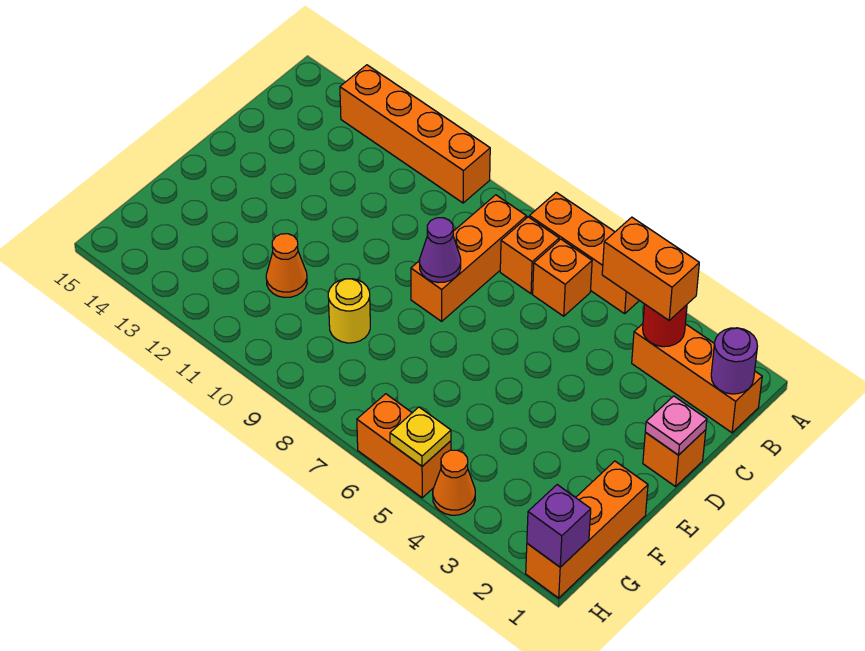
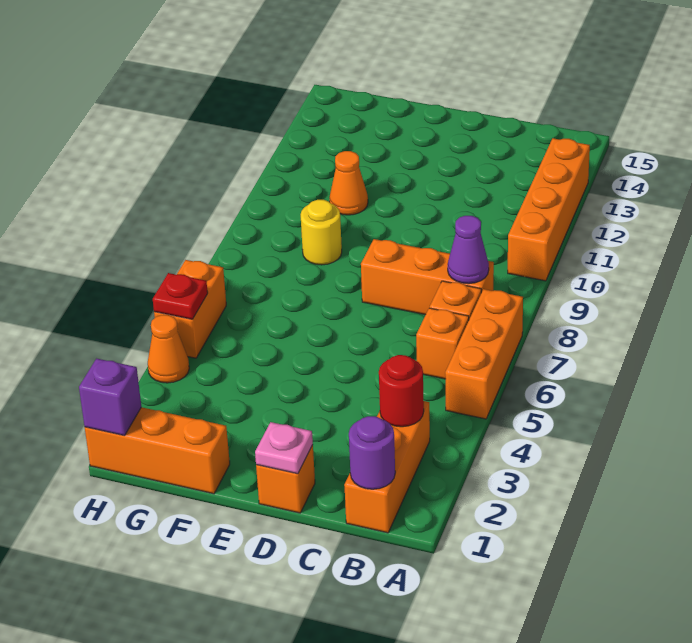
orange brick B3:B4 level 3 -> none
purple cone D8 level 2 -> purple cone B8 level 2
yellow plate H5 level 2 -> red plate H5 level 2

